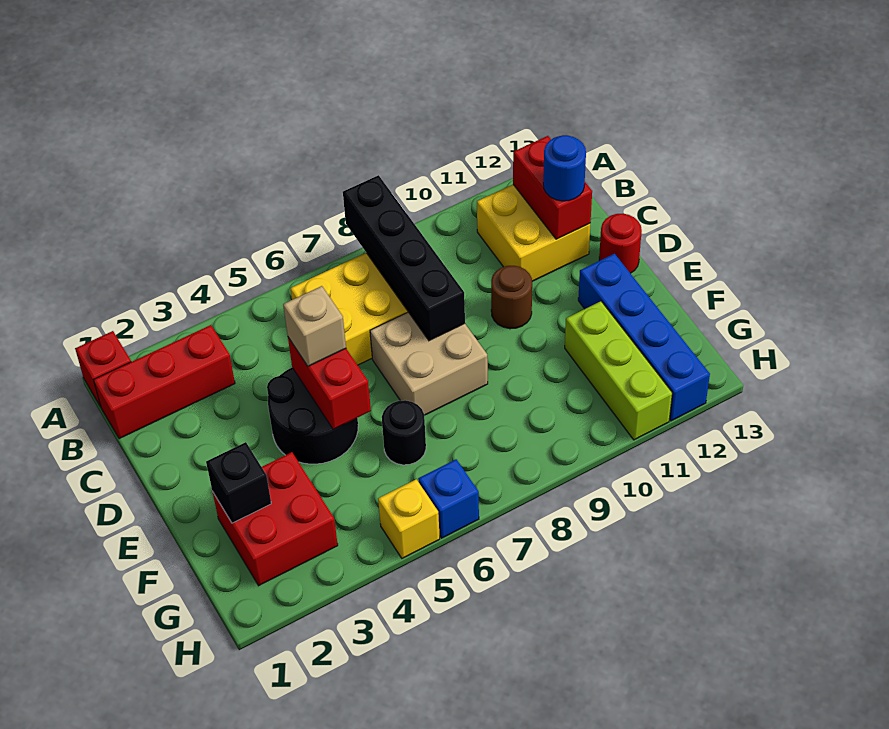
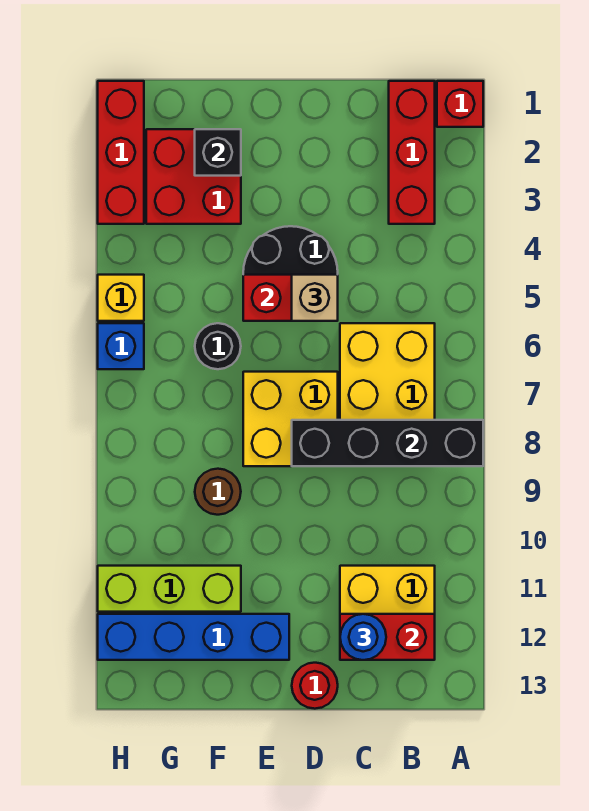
tan brick D7:E8 level 1 -> yellow brick D7:E8 level 1
brown round brick D10 level 1 -> brown round brick F9 level 1
none -> red brick H1:H3 level 1

